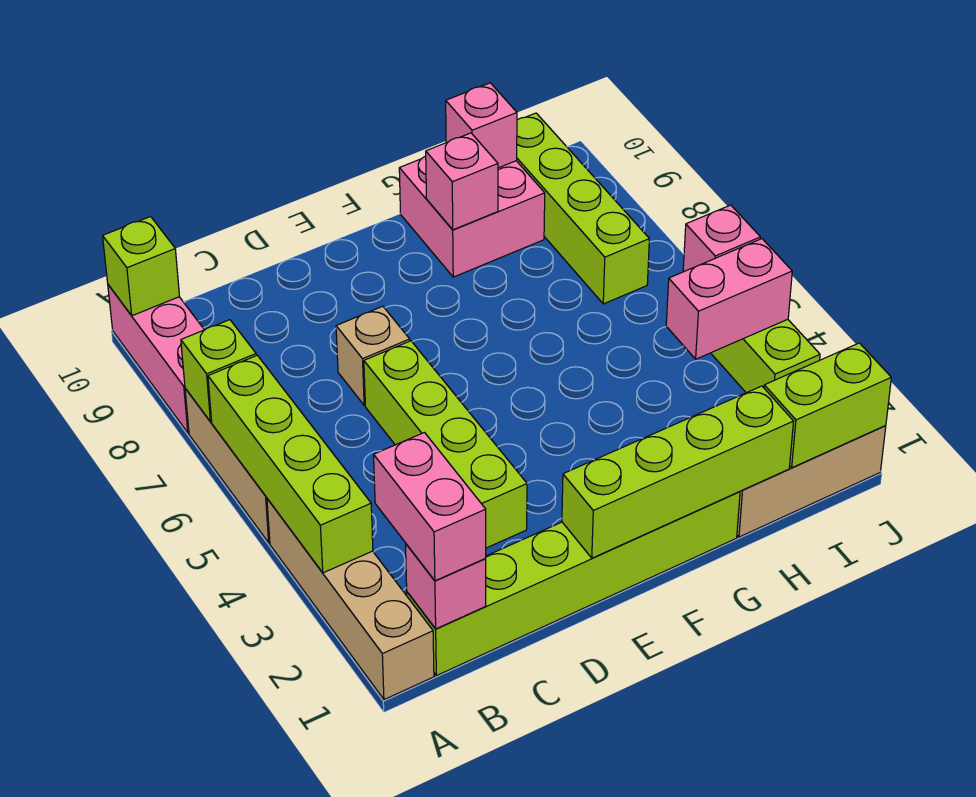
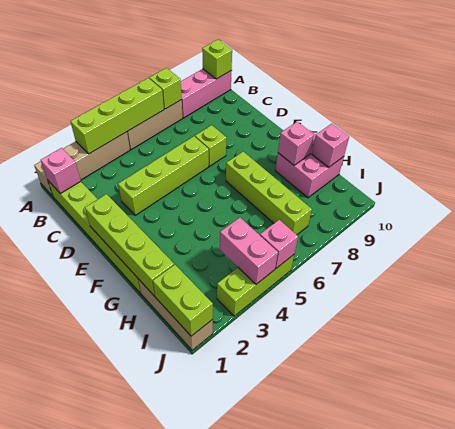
pink brick B1:B2 level 3 -> none
tan brick D7 level 1 -> lime brick D7 level 1
lime brick I7:I10 level 1 -> lime brick F7:I7 level 1

